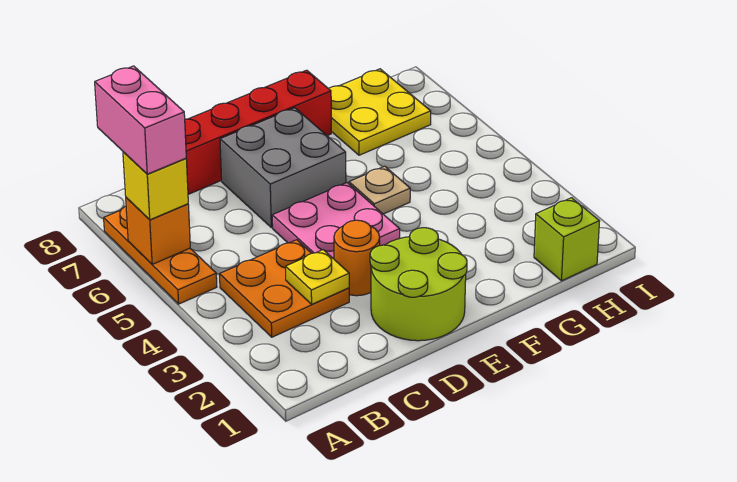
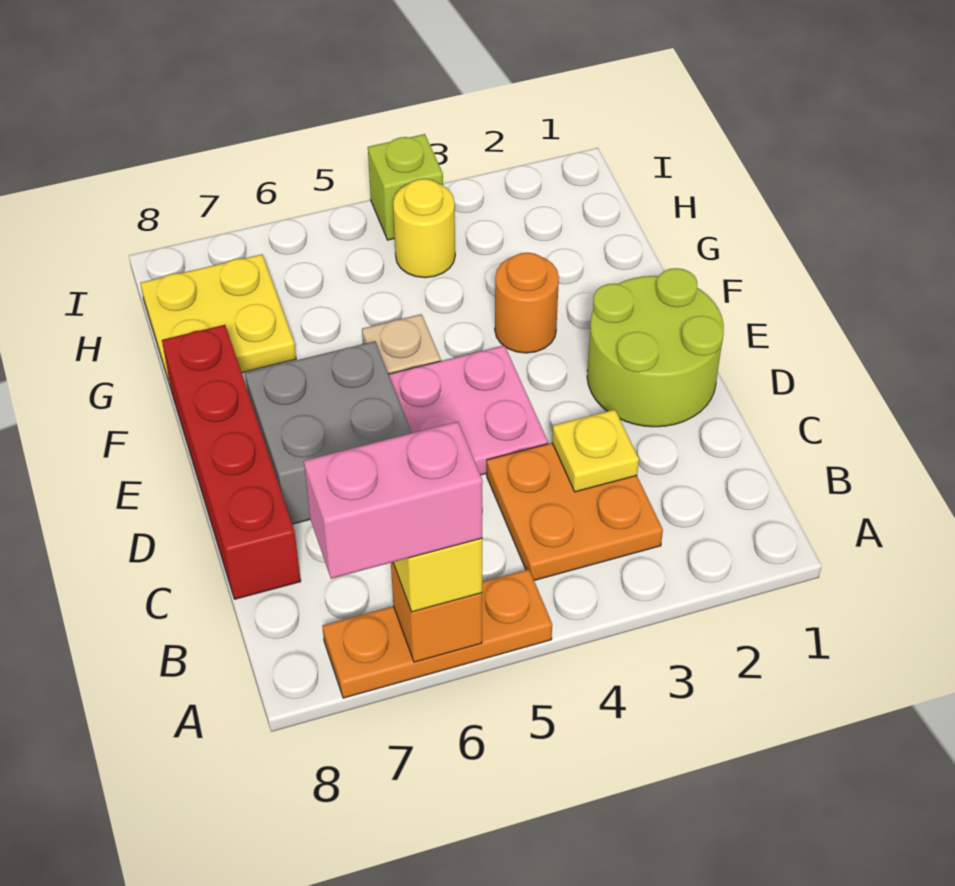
orange round brick D3 level 1 -> orange round brick F3 level 1
lime brick H1 level 1 -> lime brick I4 level 1
none -> yellow round brick H4 level 1

